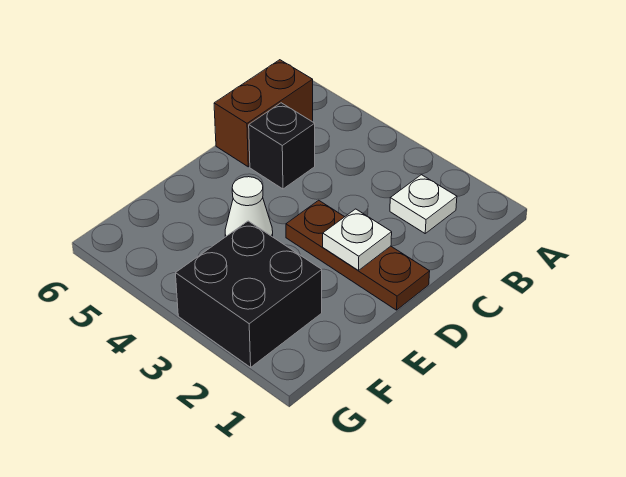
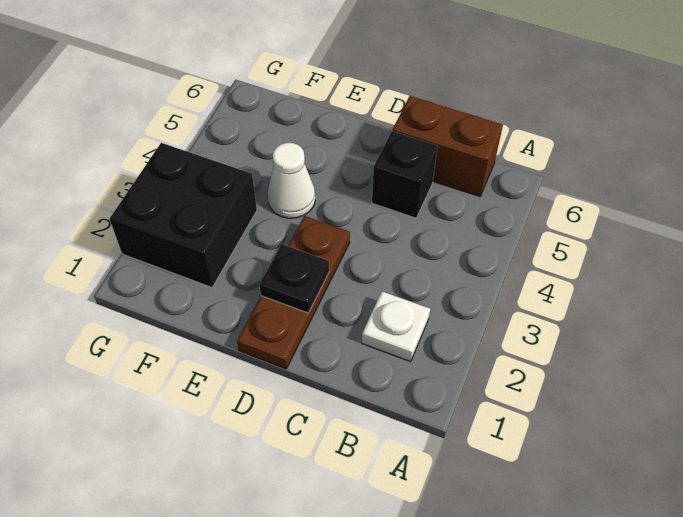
white plate D2 level 2 -> black plate D2 level 2

